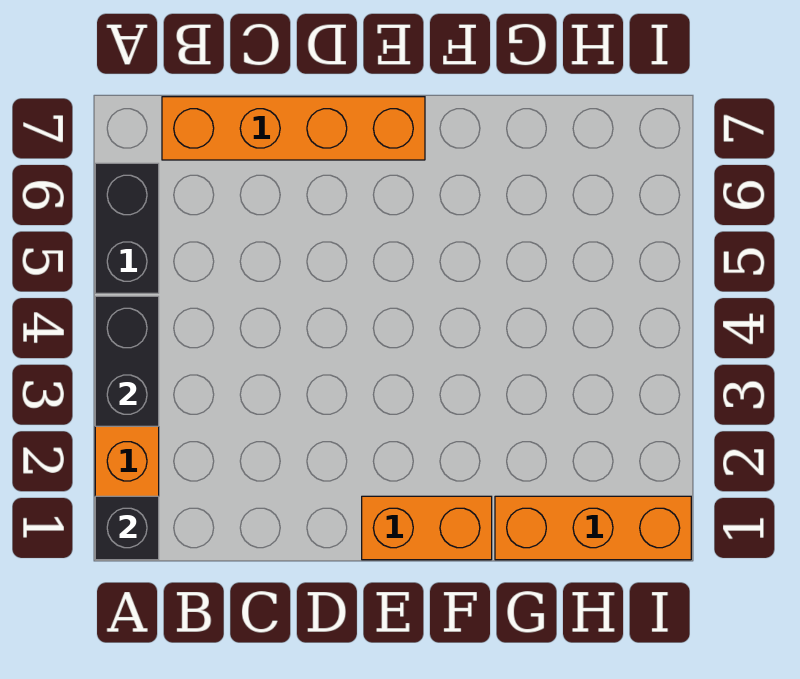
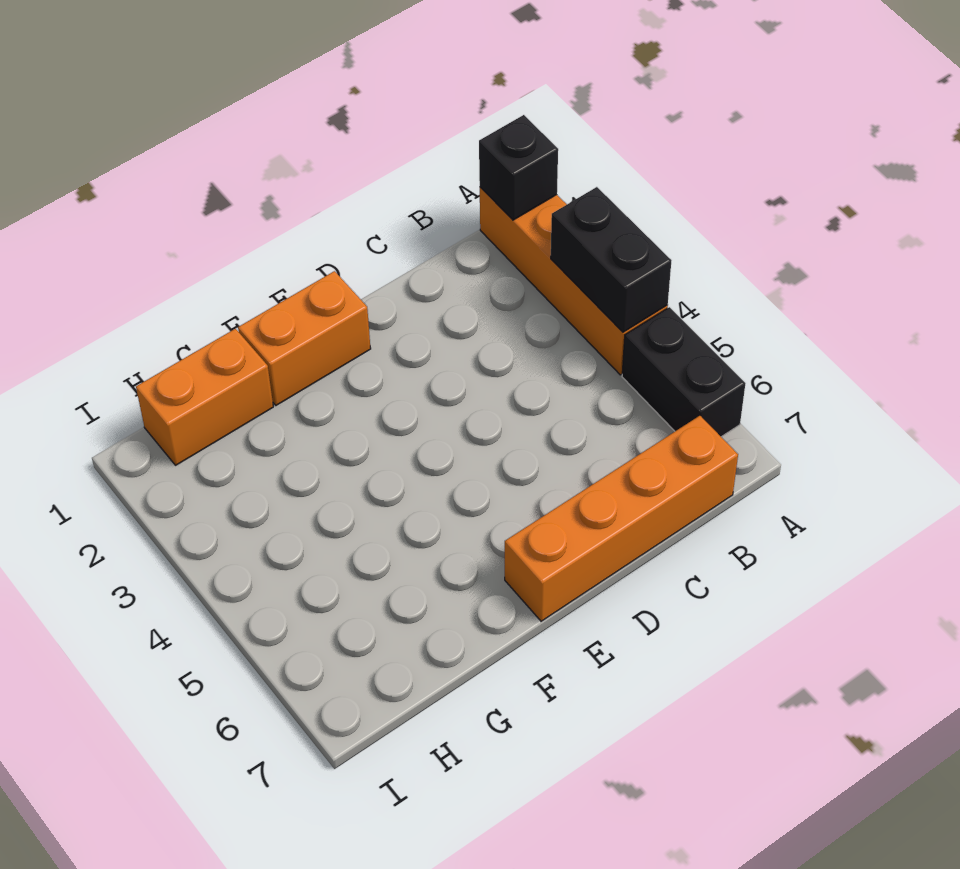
orange brick G1:I1 level 1 -> orange brick G1:H1 level 1

